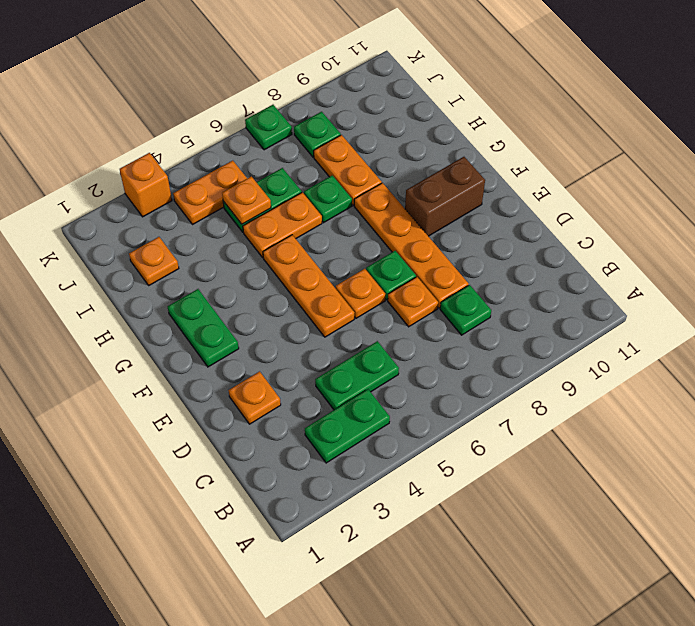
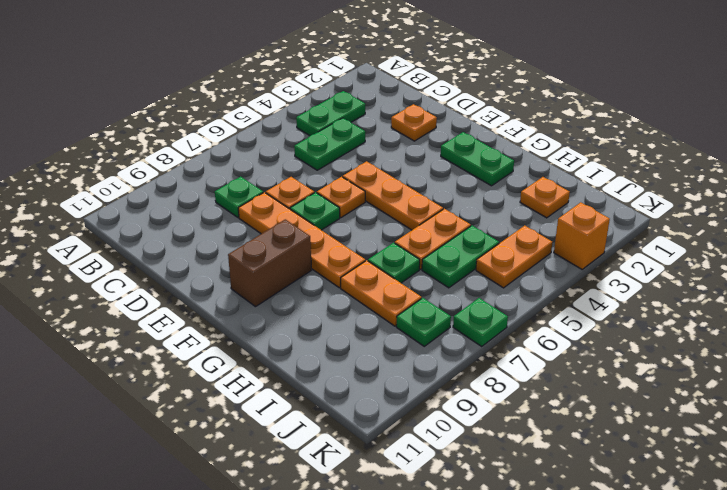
orange plate I5 level 2 -> none

